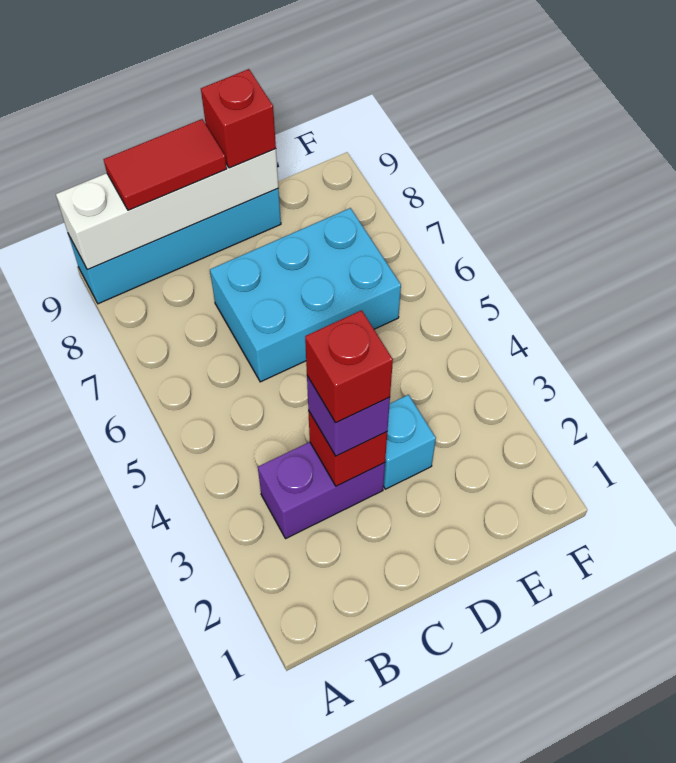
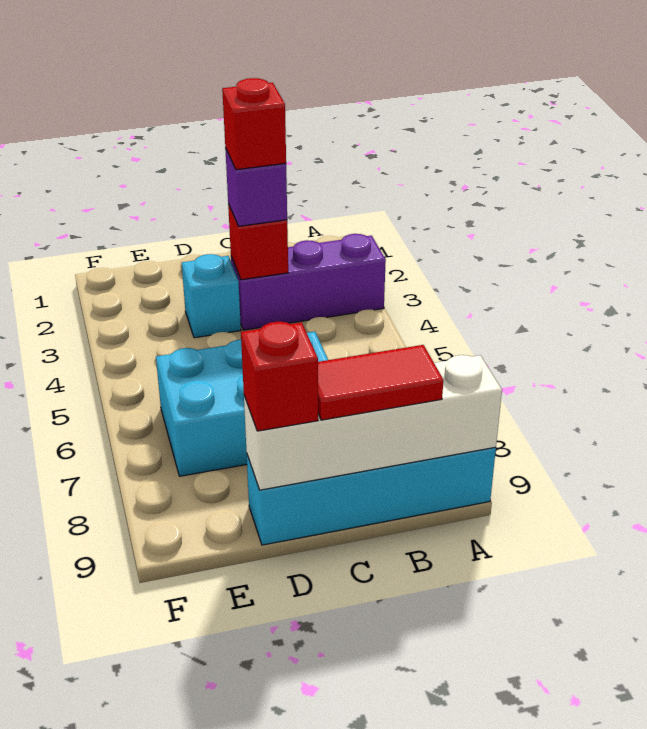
purple brick B3:C3 level 1 -> purple brick A3:C3 level 1

